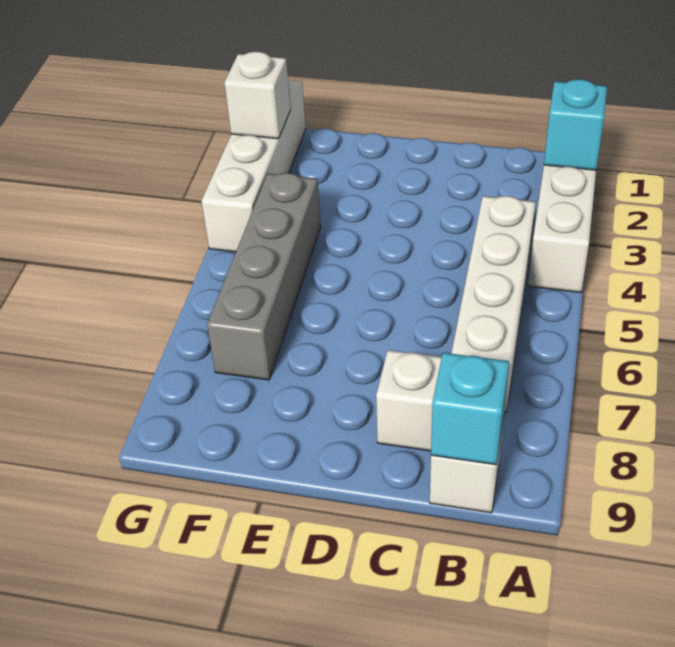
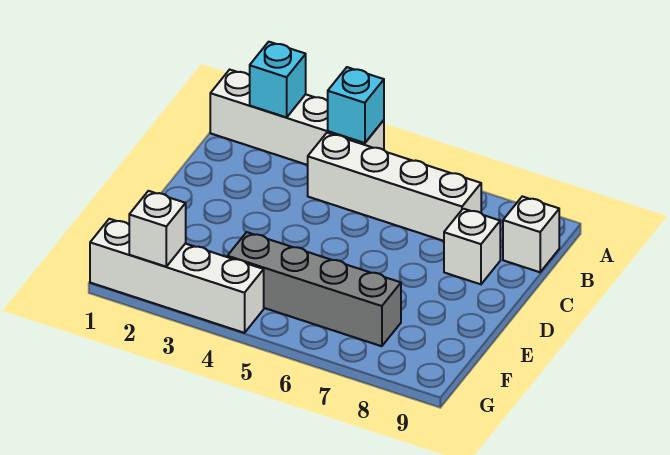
cyan brick B9 level 2 -> cyan brick A4 level 2

